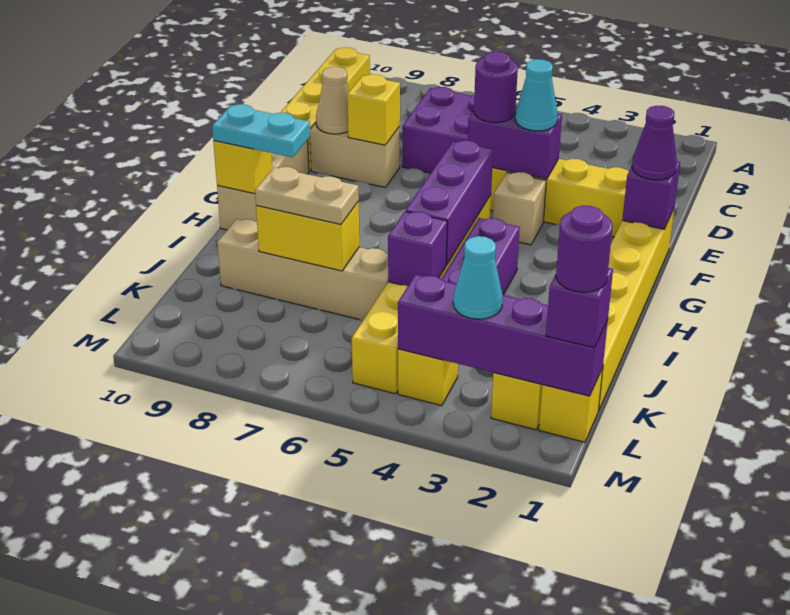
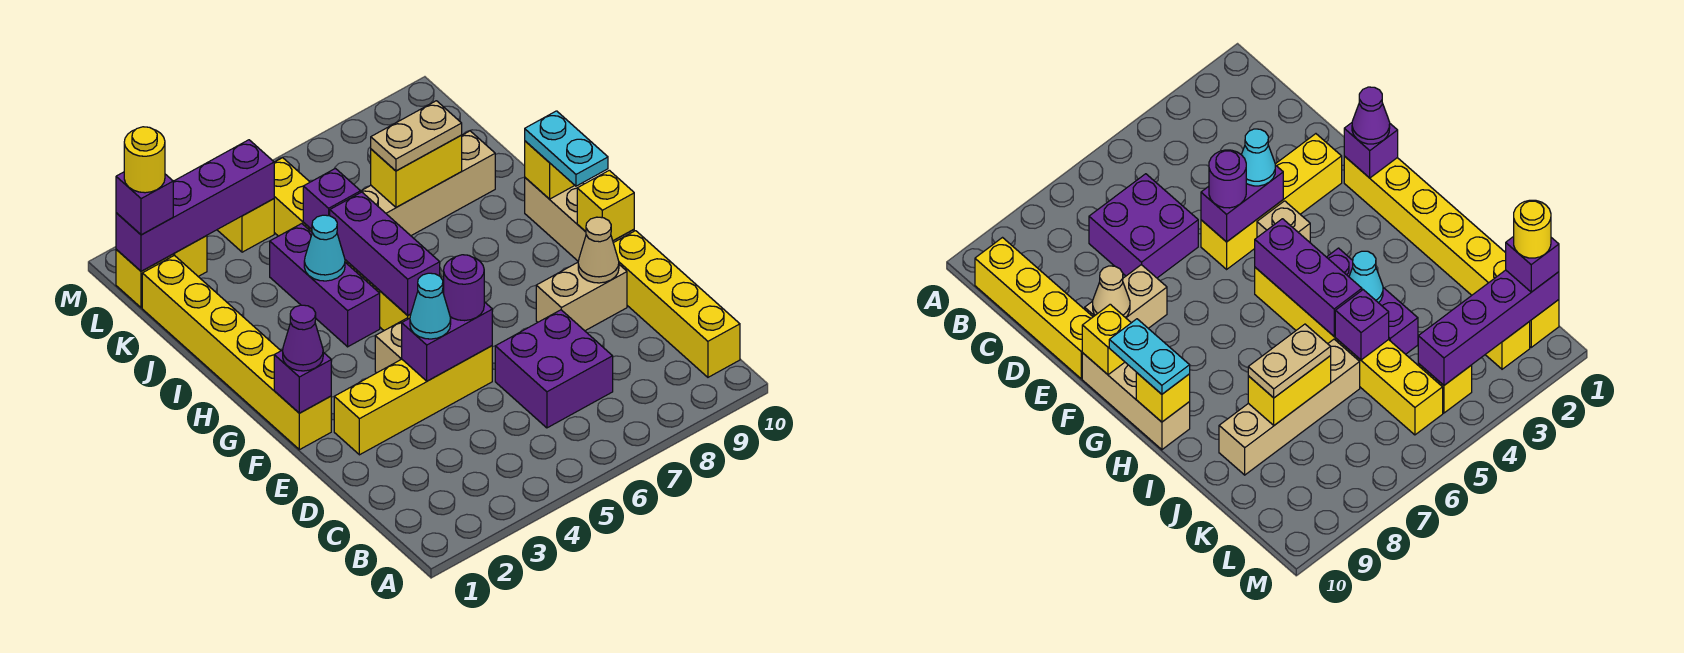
yellow brick E8 level 2 -> yellow brick F10 level 2
cyan plate H9:H10 level 3 -> cyan plate G10:H10 level 3
purple round brick L1 level 4 -> yellow round brick L1 level 4
cyan cone L3 level 3 -> cyan cone I4 level 2

